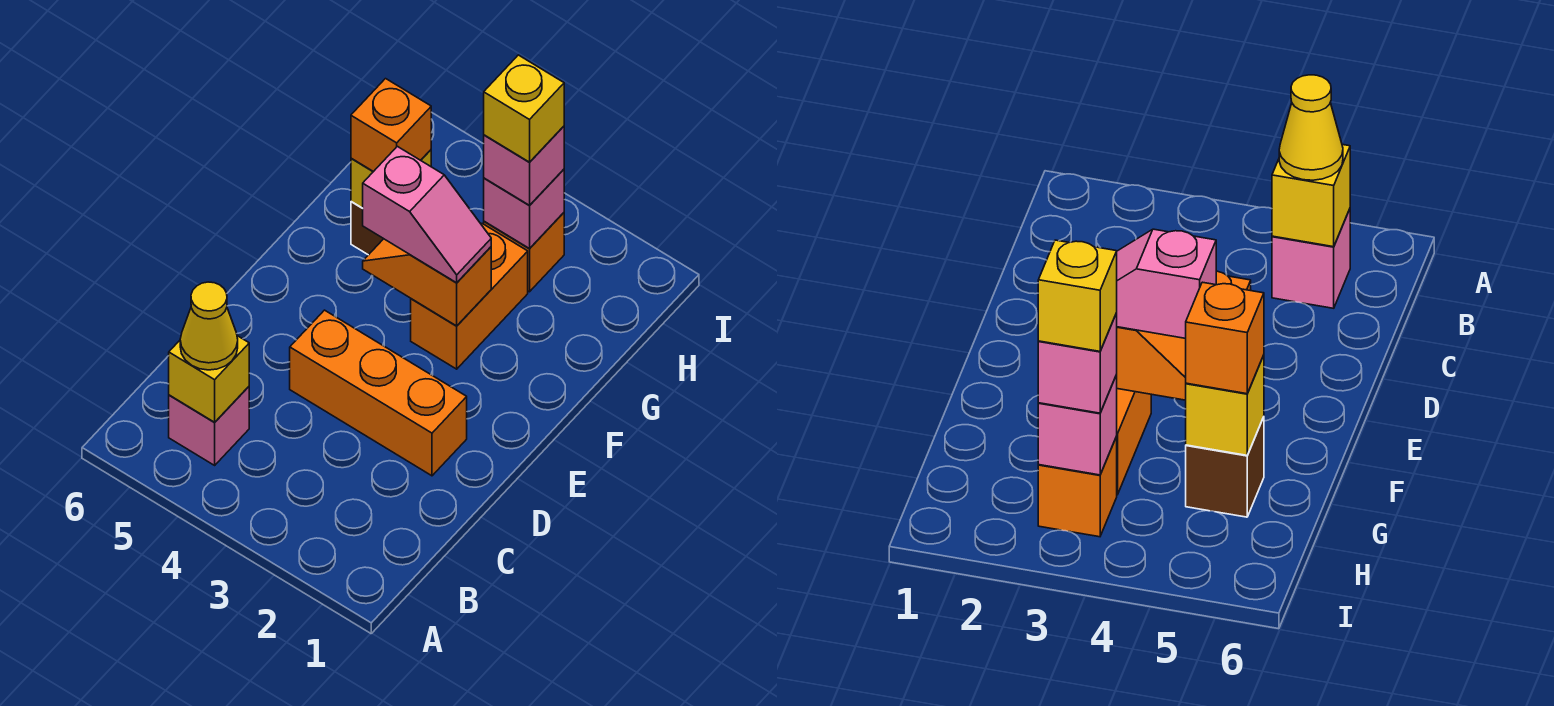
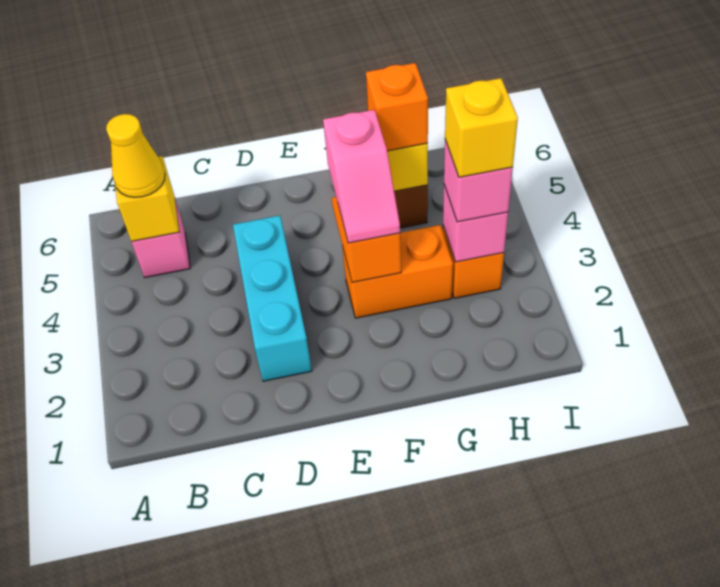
orange brick D2:D4 level 1 -> cyan brick D2:D4 level 1

